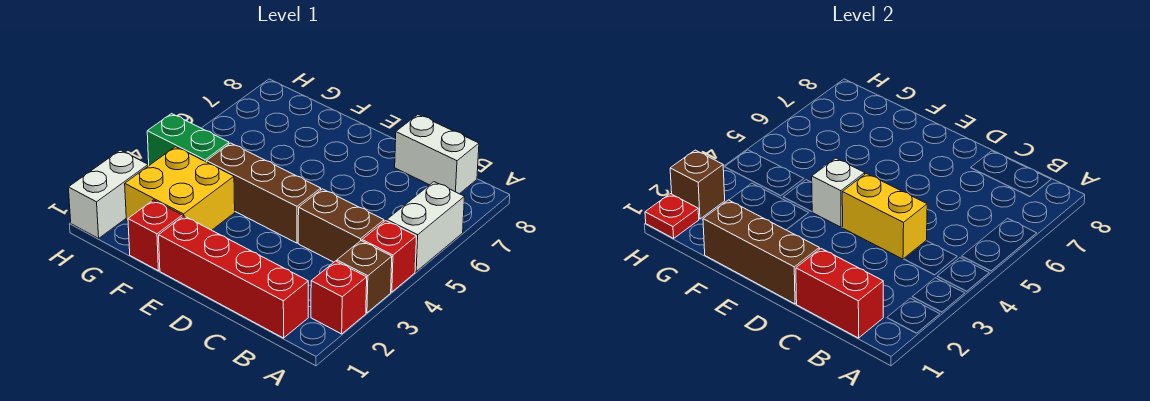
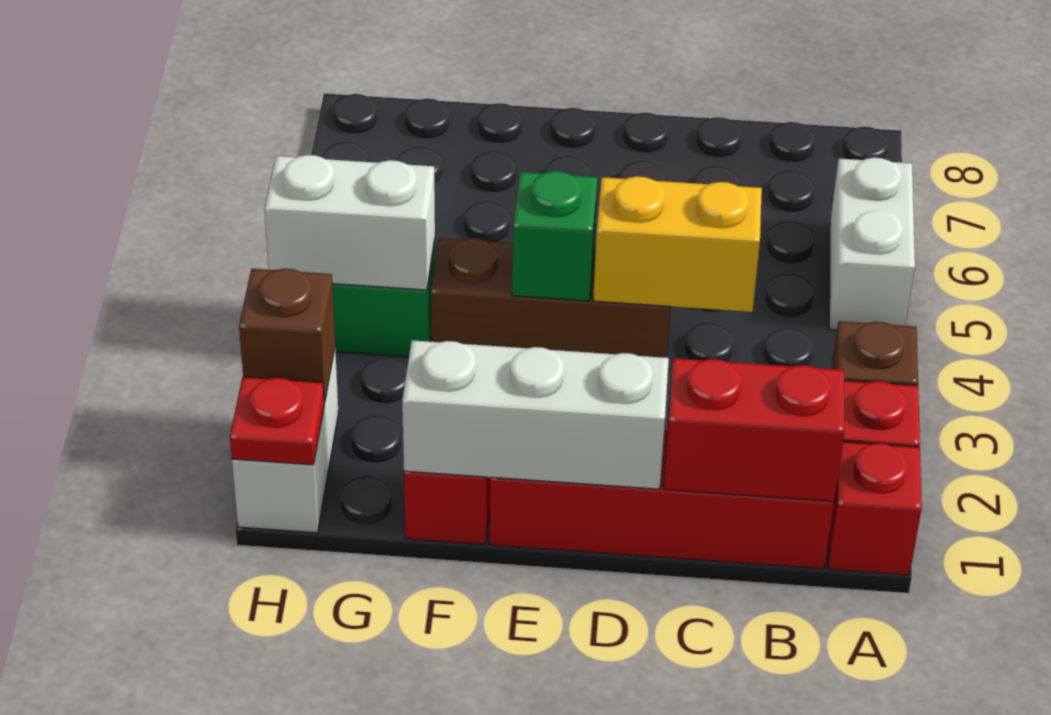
red brick A4 level 1 -> red brick A1 level 1
brown brick B4:C4 level 1 -> none
white brick B8:C8 level 1 -> white brick G4:H4 level 2
brown brick D1:F1 level 2 -> white brick D1:F1 level 2
white brick E4 level 2 -> green brick E4 level 2
yellow brick F2:G3 level 1 -> none

